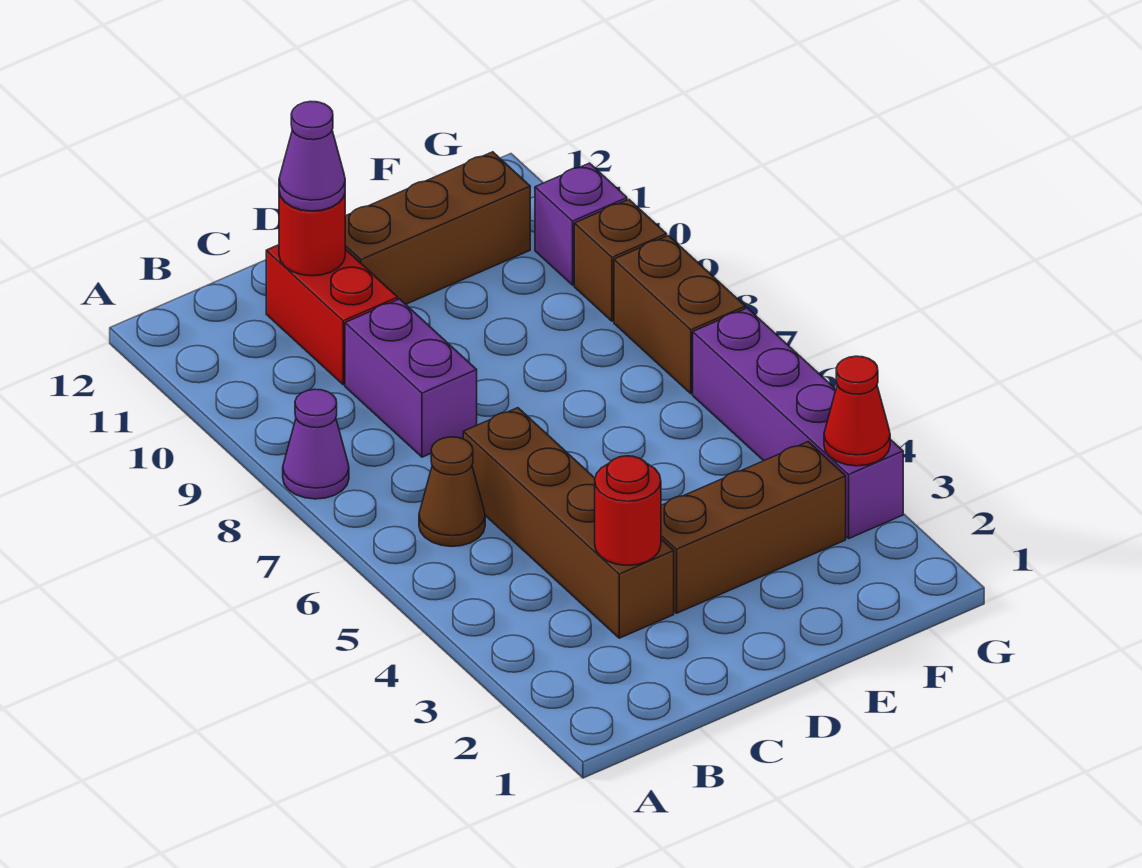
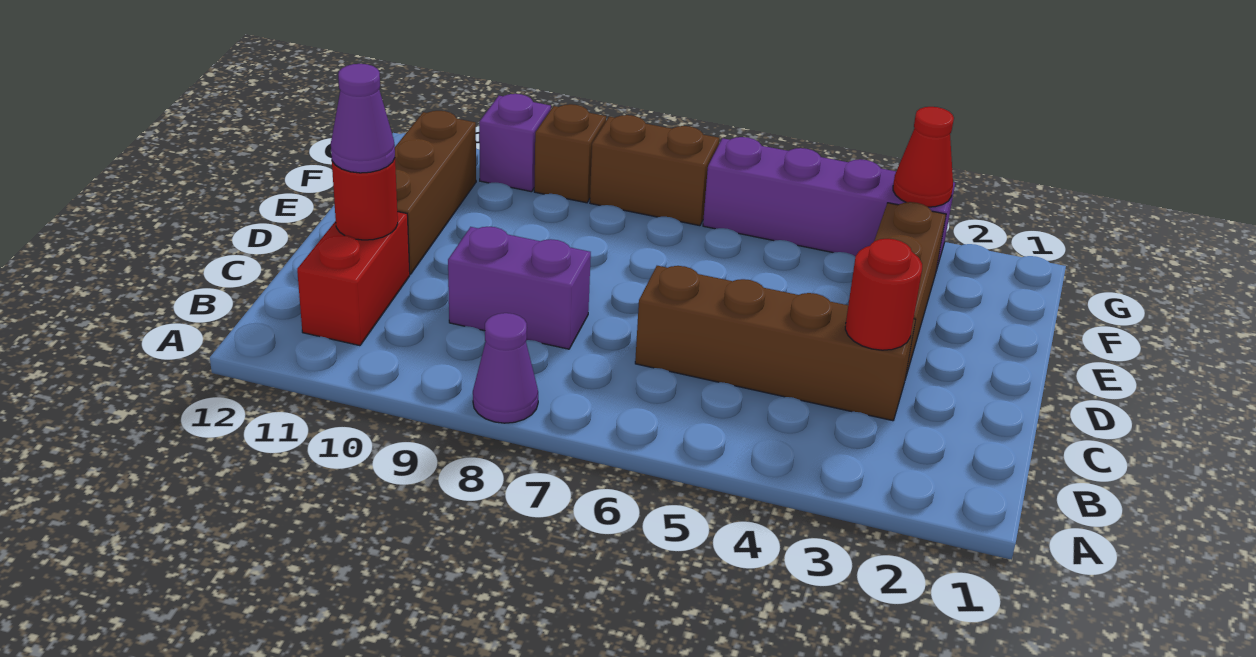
brown cone B6 level 1 -> none
red brick C10:C11 level 1 -> red brick B11:C11 level 1

